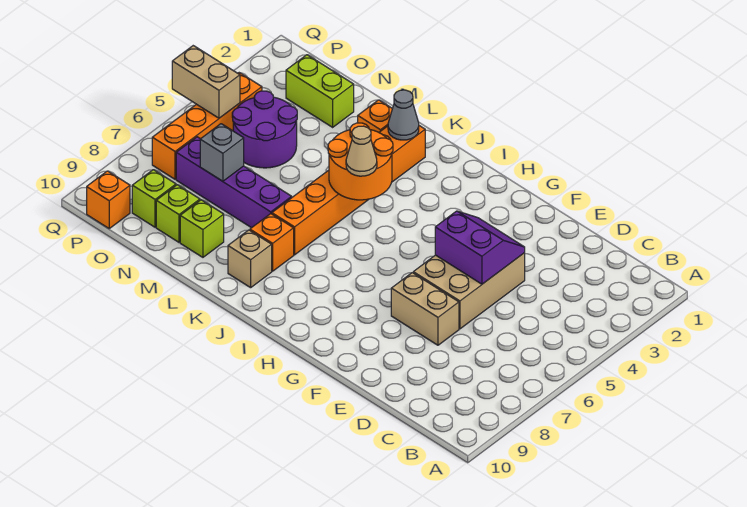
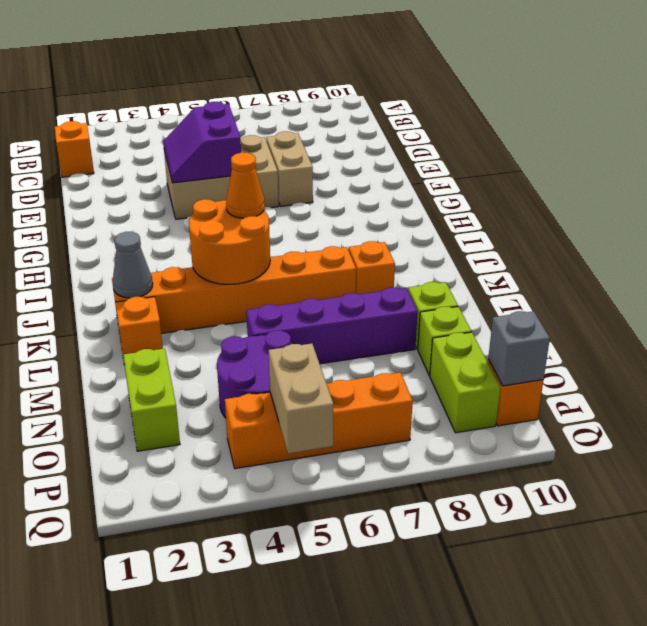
none -> orange brick C1 level 1
tan cone J5 level 3 -> orange cone J5 level 3
tan brick K9 level 1 -> none
purple brick L7:O7 level 1 -> purple brick M5:M8 level 1
grey brick N7 level 2 -> grey brick P10 level 2
lime brick O9 level 1 -> lime brick O9:P9 level 1

